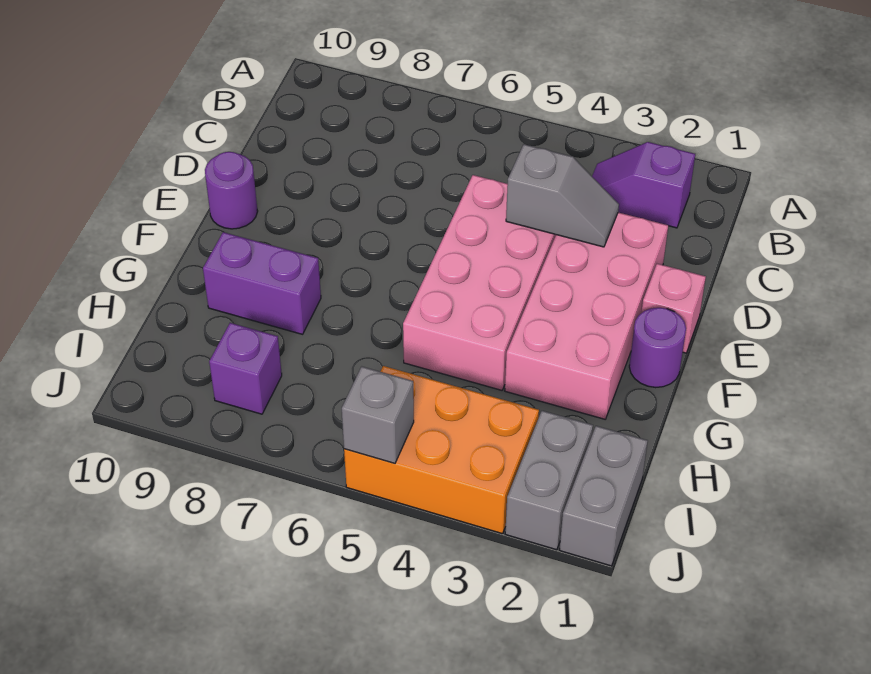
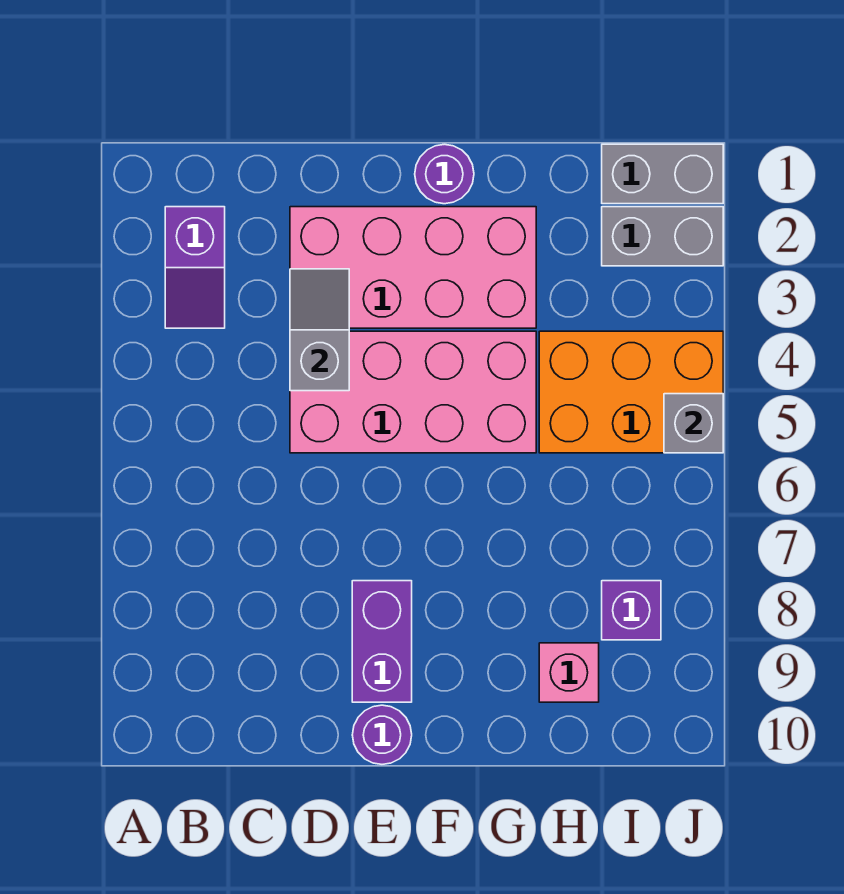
pink brick E1 level 1 -> pink brick H9 level 1
purple brick G8:G9 level 1 -> purple brick E8:E9 level 1
orange brick I3:J5 level 1 -> orange brick H4:J5 level 1

